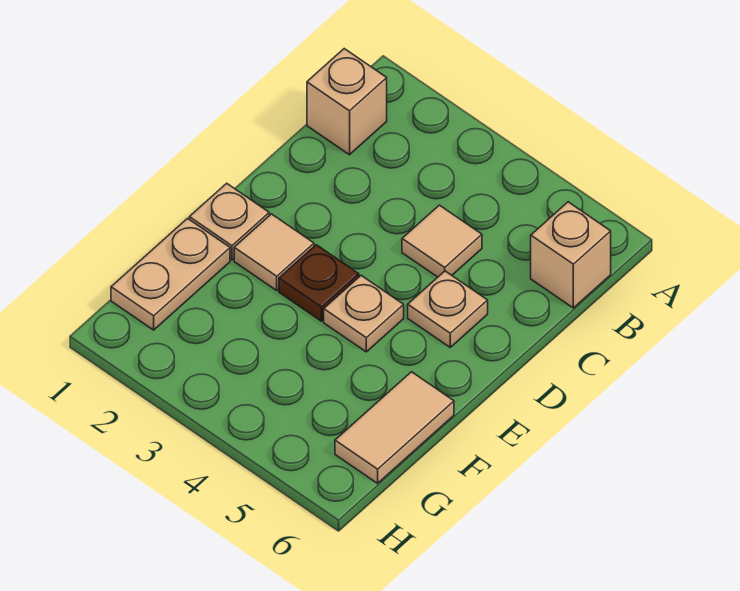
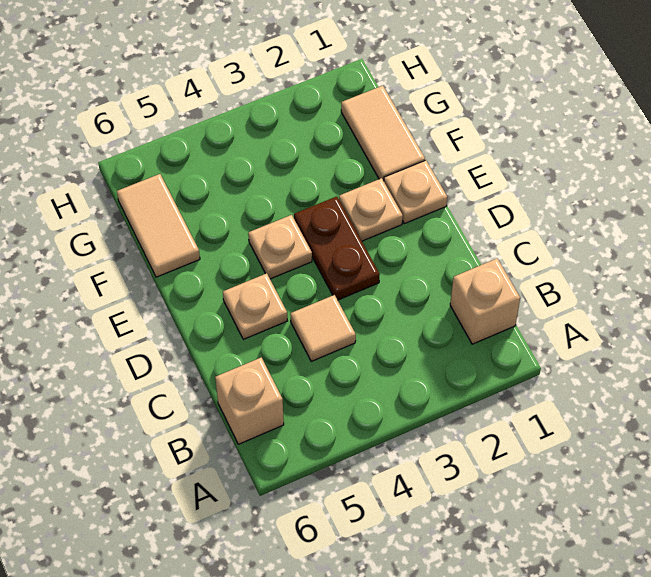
tan tile E2 level 1 -> tan plate E2 level 1
brown plate E3 level 1 -> brown plate D3:E3 level 1
tan plate F1:G1 level 1 -> tan tile F1:G1 level 1

